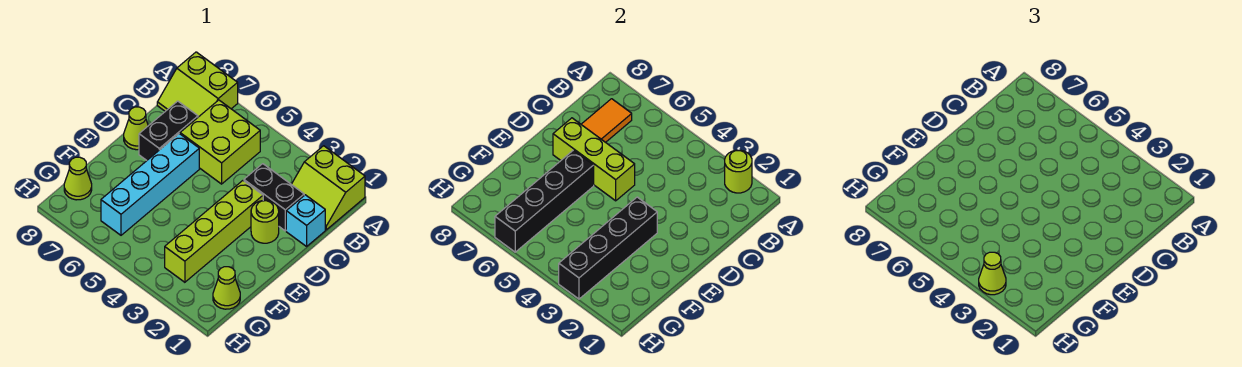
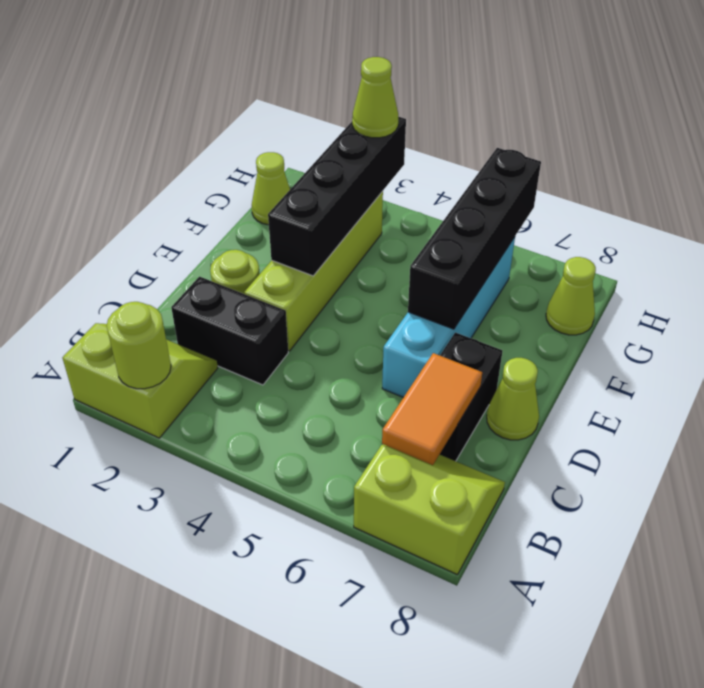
lime brick B5:C6 level 1 -> none
cyan brick C1 level 1 -> none
lime brick D5:D7 level 2 -> none

